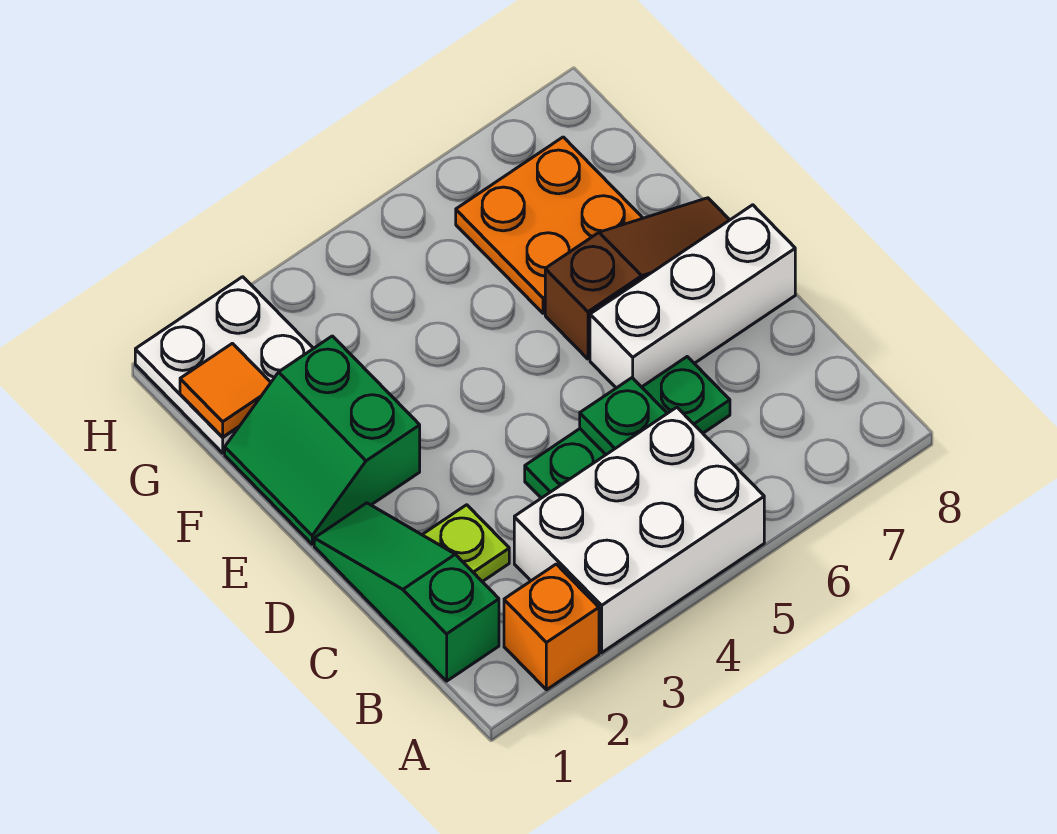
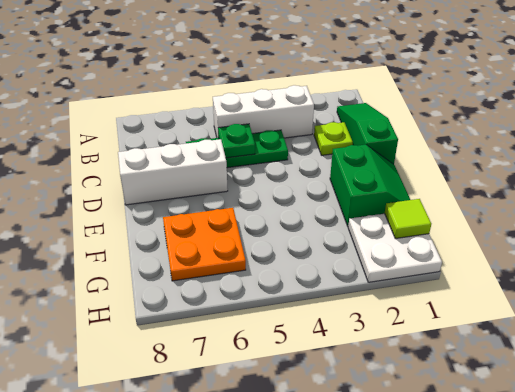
orange brick A2 level 1 -> none
white brick A3:B5 level 1 -> white brick B3:B5 level 1
green slope B1:D1 level 1 top B -> green slope B1:D1 level 1 top D
brown slope E6:E8 level 1 top 6 -> none
orange tile G1 level 2 -> lime tile G1 level 2

